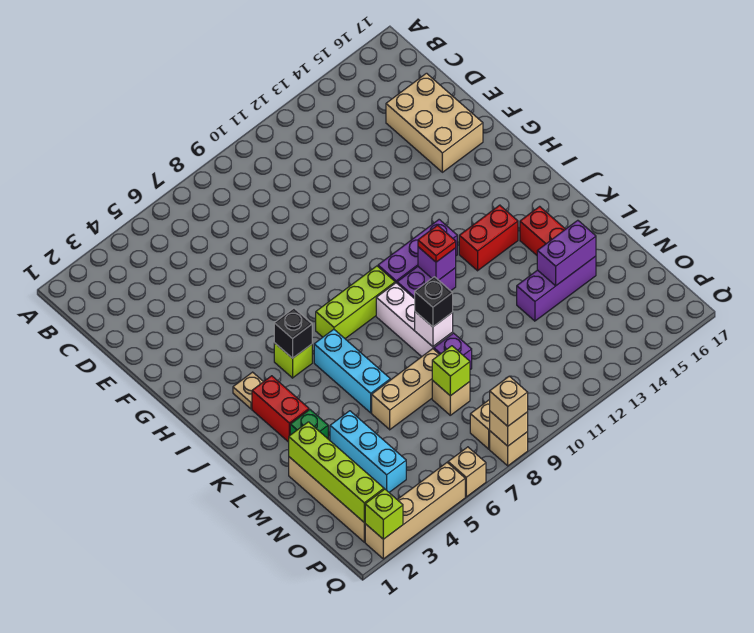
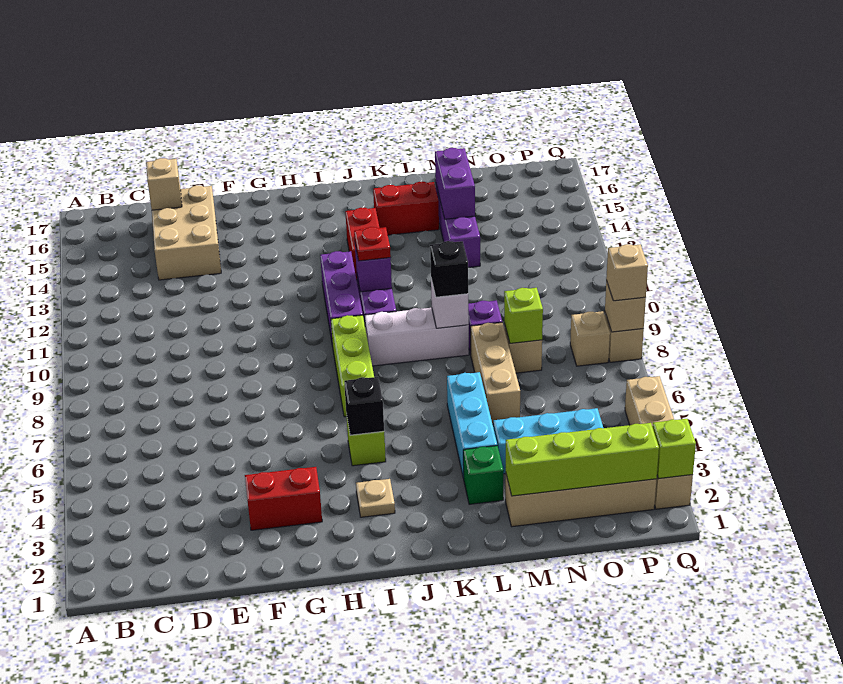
tan brick D15:F16 level 1 -> tan brick D14:E16 level 1
red brick J3:K3 level 1 -> red brick F3:G3 level 1
cyan brick J6:L6 level 1 -> cyan brick L4:L6 level 1
tan brick Q6 level 1 -> tan brick D16 level 2

